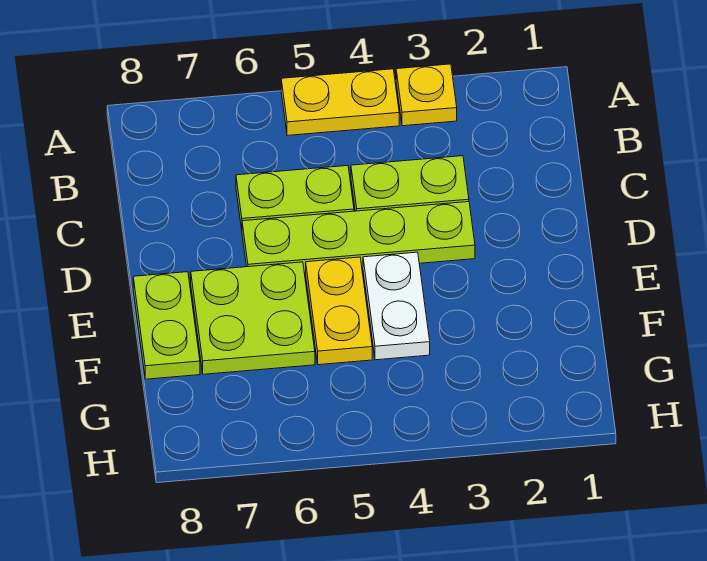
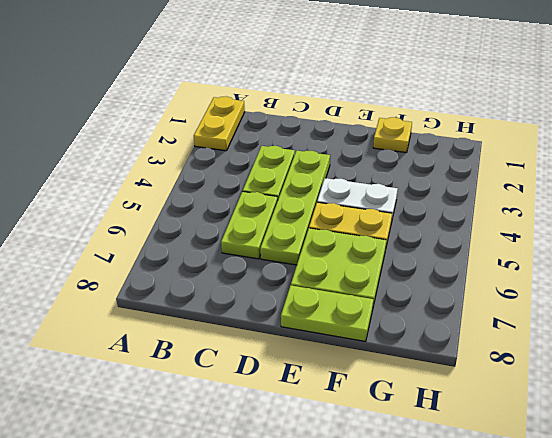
yellow plate A3 level 1 -> yellow plate F1 level 1
yellow plate A4:A5 level 1 -> yellow plate A1:A2 level 1

